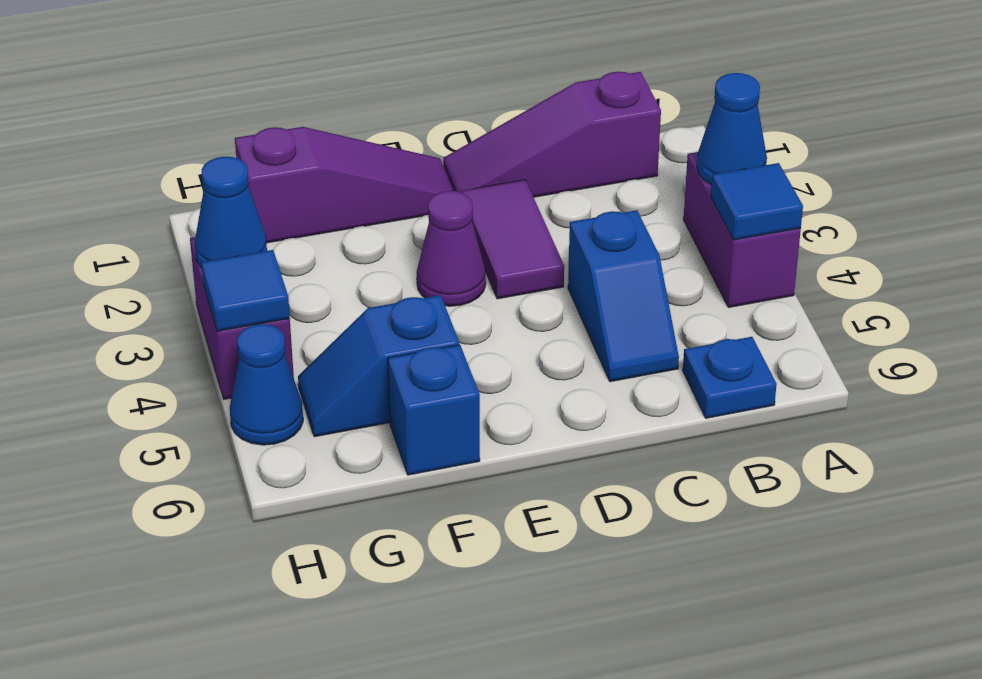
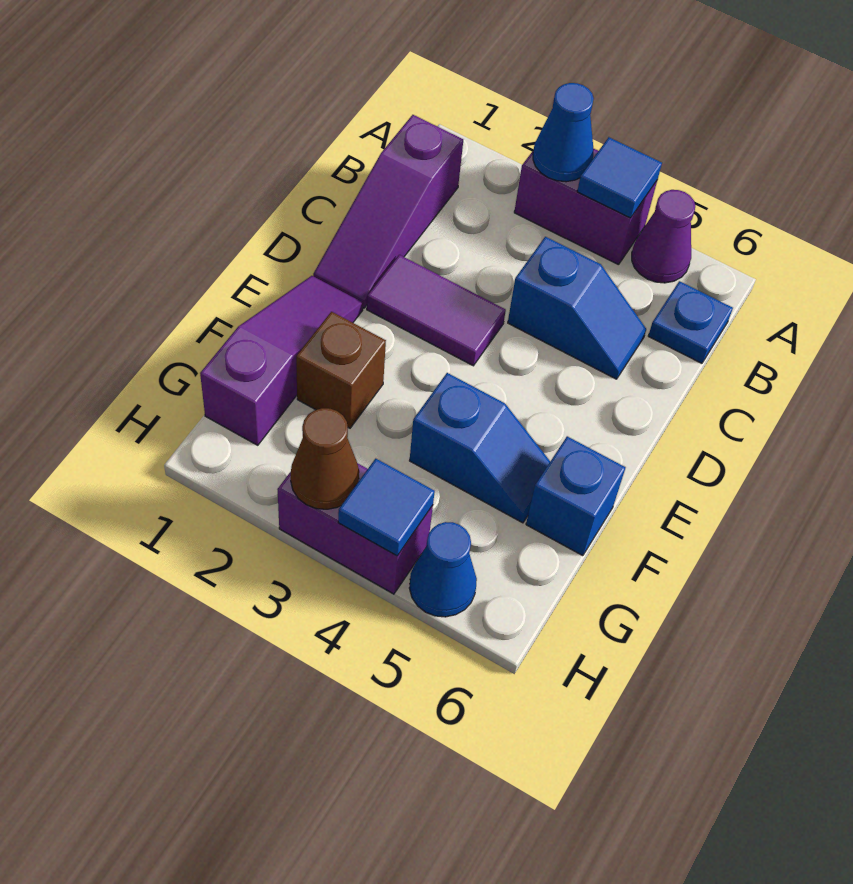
purple cone E3 level 1 -> purple cone A5 level 1
none -> brown brick F2 level 1
blue slope F5:G5 level 1 top F -> blue slope F4:F5 level 1 top 4
blue cone H3 level 2 -> brown cone H3 level 2

